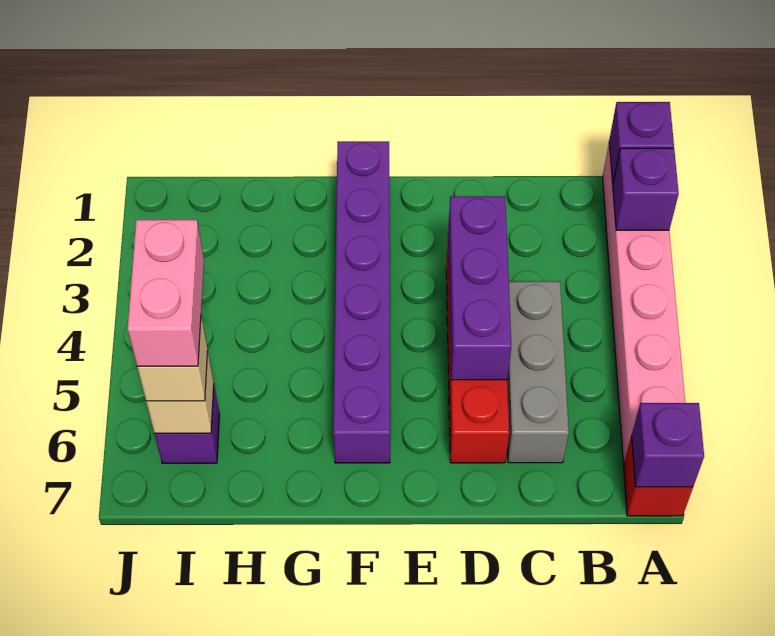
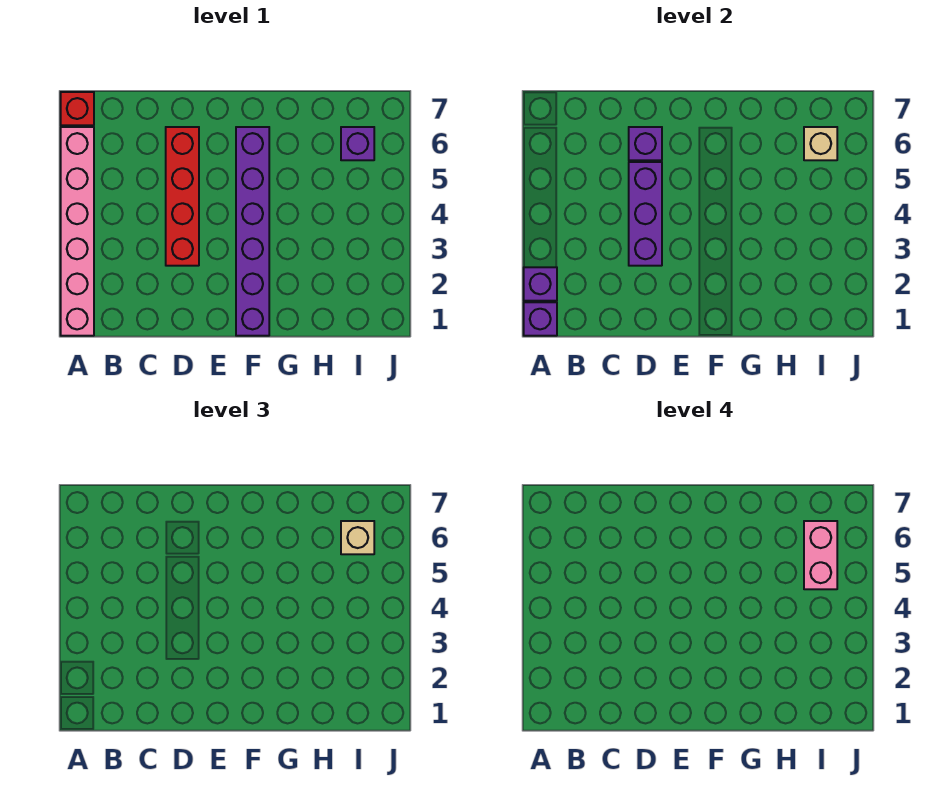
purple brick A7 level 2 -> purple brick D6 level 2
grey brick C4:C6 level 1 -> none

